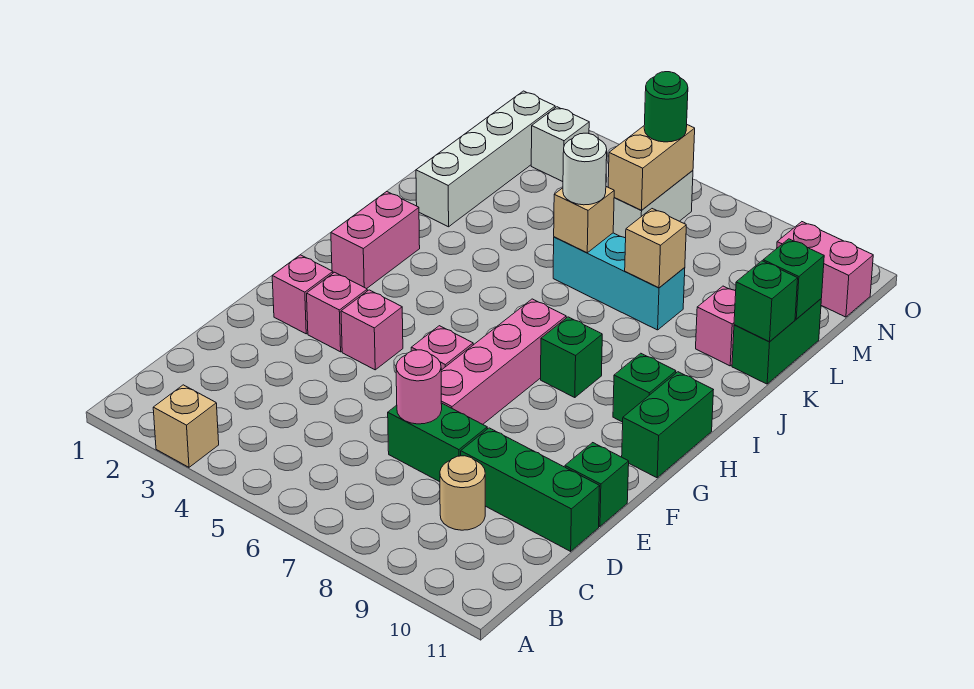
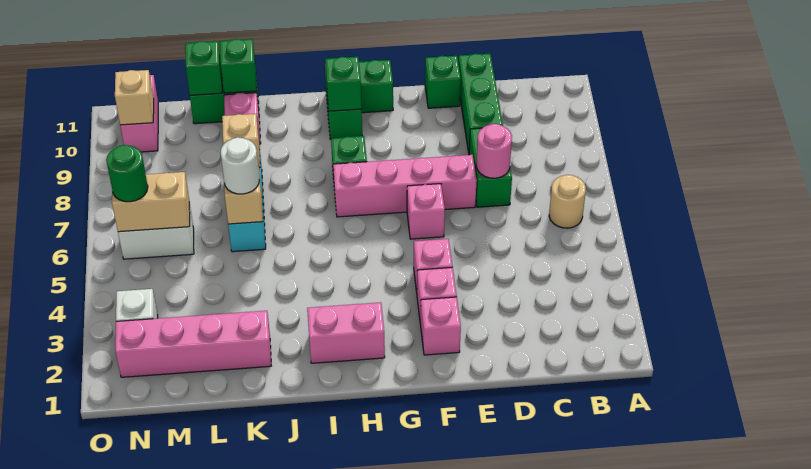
tan brick A3 level 1 -> tan brick N10 level 2
tan round brick C9 level 1 -> tan round brick B6 level 1
none -> green brick H10 level 2
white brick K2:N2 level 1 -> pink brick K2:N2 level 1

